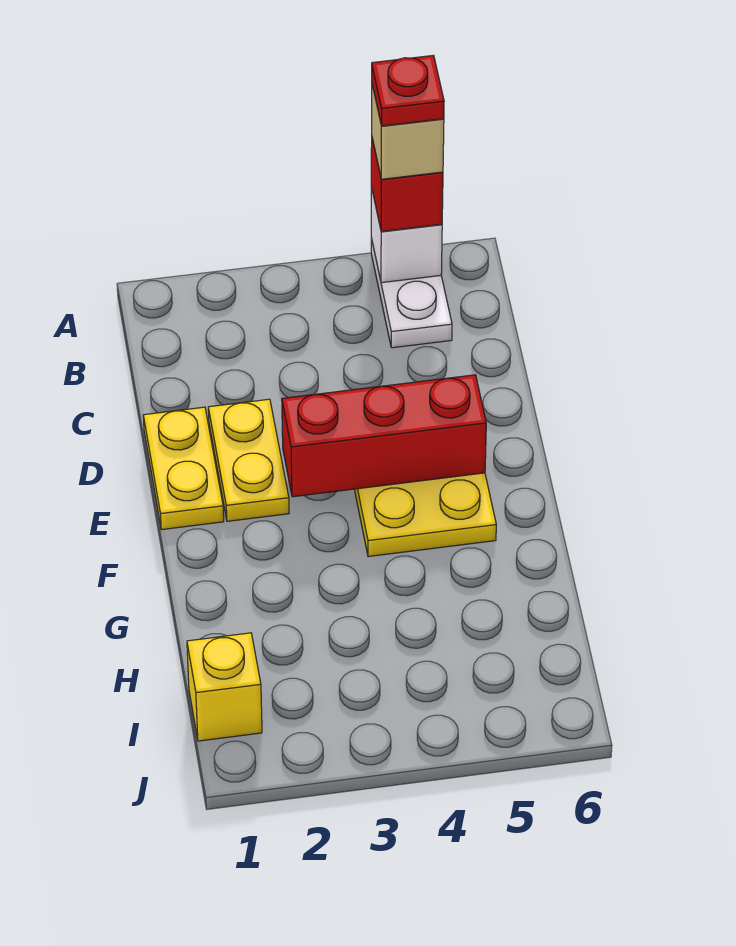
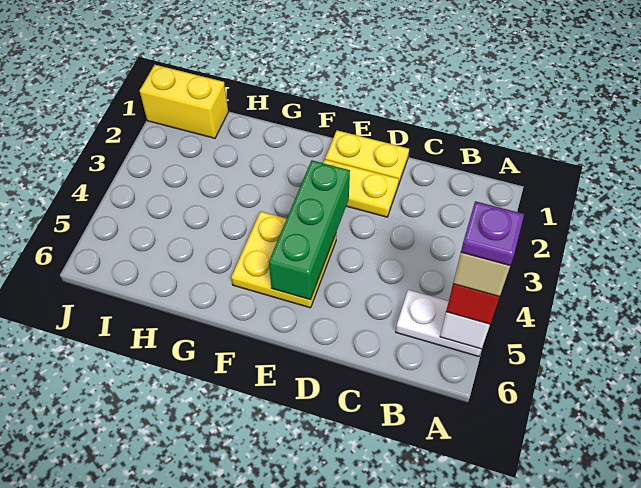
red plate A5 level 5 -> purple plate A5 level 5
red brick E3:E5 level 2 -> green brick E3:E5 level 2
yellow brick I1 level 1 -> yellow brick I1:J1 level 1

